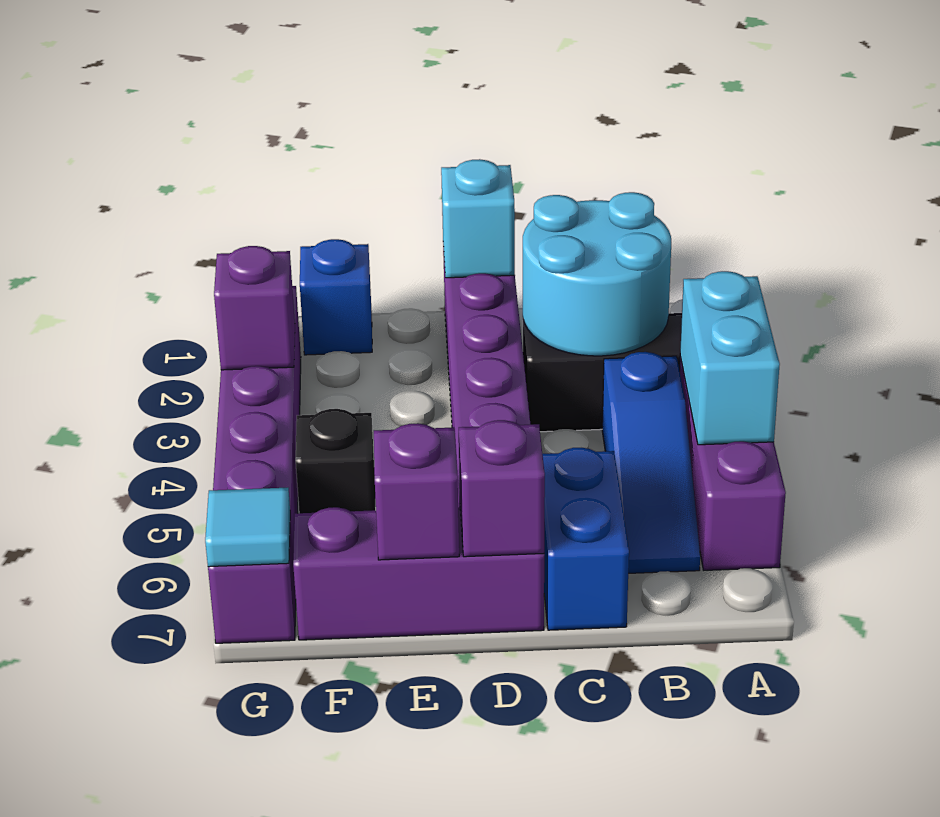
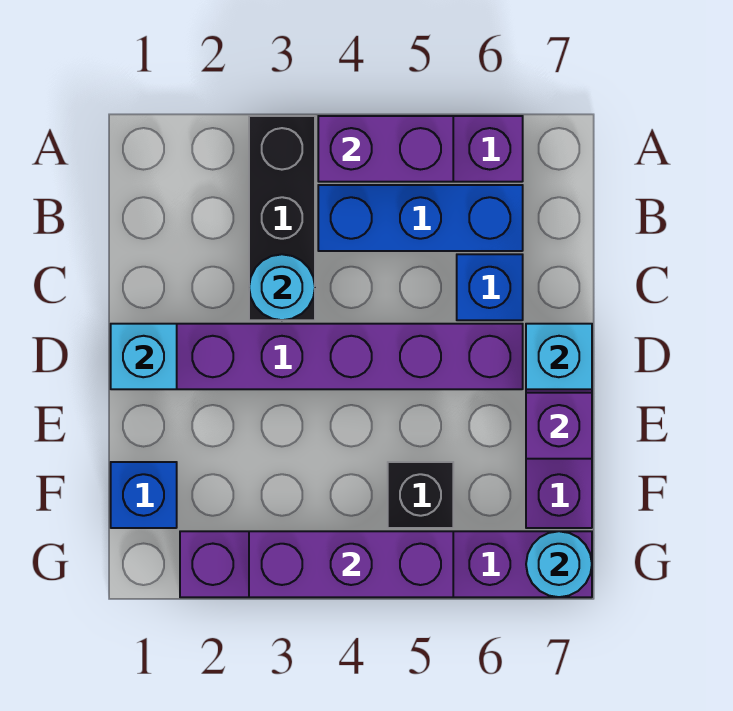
cyan brick A4:A5 level 2 -> purple brick A4:A5 level 2
cyan round brick B2:C3 level 2 -> cyan round brick C3 level 2
blue slope B4:B6 level 1 top 4 -> blue brick B4:B6 level 1
blue brick C6:C7 level 1 -> blue brick C6 level 1
purple brick D7 level 2 -> cyan brick D7 level 2
purple brick G3 level 2 -> purple brick G3:G5 level 2
cyan tile G7 level 2 -> cyan round brick G7 level 2

